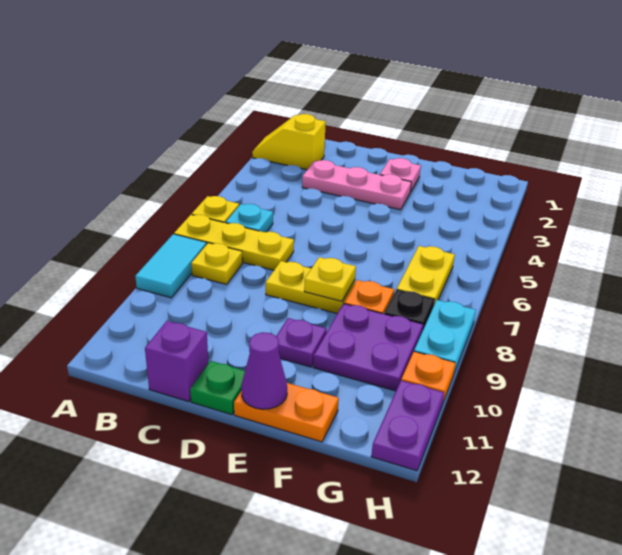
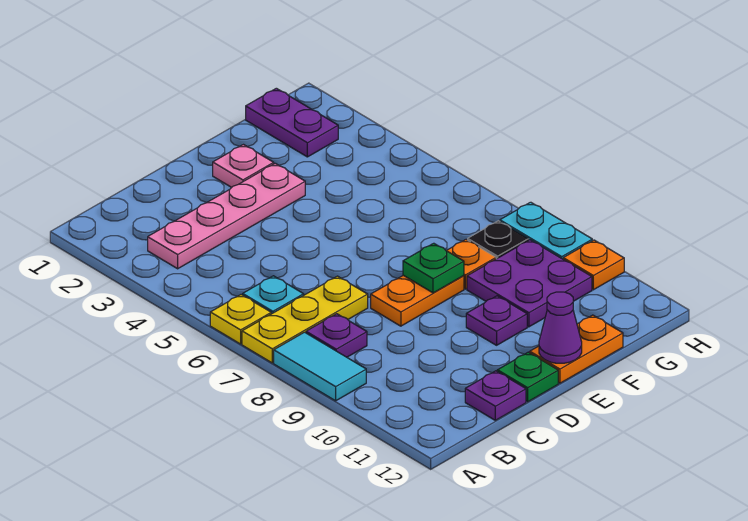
yellow slope A2:B2 level 1 top B -> none
yellow plate B8 level 1 -> purple plate B8 level 1
pink plate C3:E3 level 1 -> pink plate B3:E3 level 1
purple brick C12 level 1 -> purple plate C12 level 1
yellow plate D8:E8 level 1 -> orange plate D8:E8 level 1
yellow plate E8 level 2 -> green plate E8 level 2
yellow plate G6:G7 level 1 -> none
purple plate H11:H12 level 1 -> purple plate G1:G2 level 1

